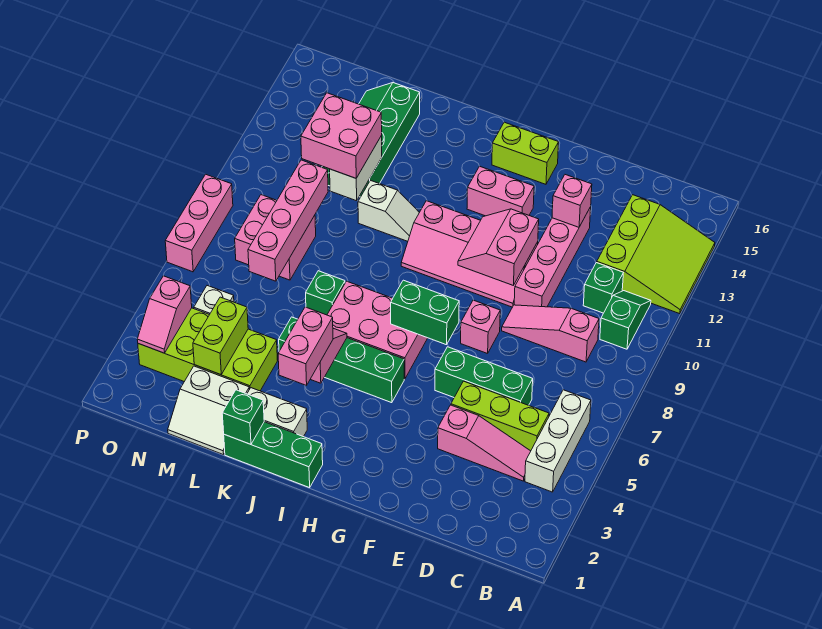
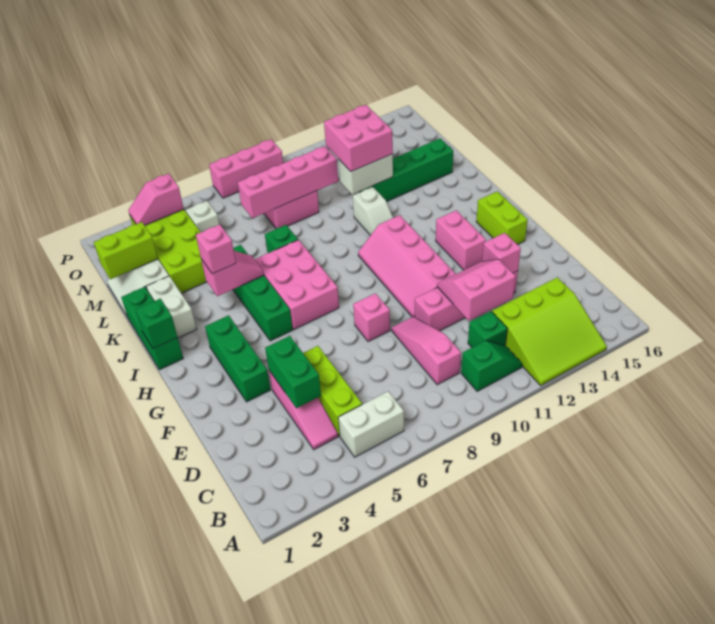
white brick B4:B6 level 1 -> white brick B5:B6 level 1
green brick D6:F6 level 1 -> green brick F3:H3 level 1
pink slope F10:G11 level 2 top F -> pink slope D11:E12 level 2 top D
green brick G7:H7 level 2 -> green brick D4:E4 level 2
pink brick J3:J4 level 3 -> pink brick J4 level 3
green brick K1 level 2 -> green brick I1 level 2
lime brick M3:M4 level 2 -> lime brick M1:M2 level 2

